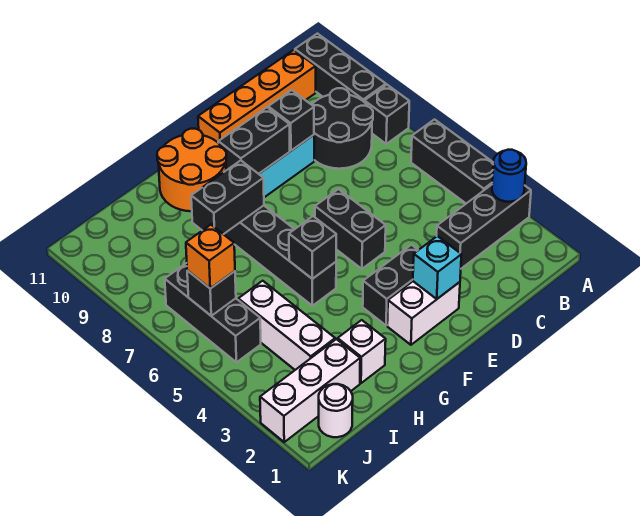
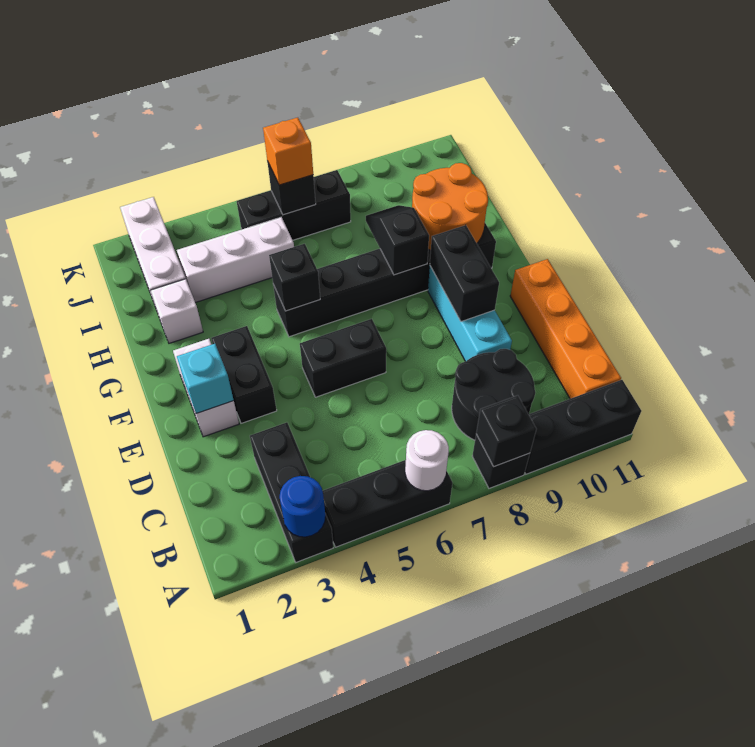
black brick D9 level 2 -> black brick A8 level 2
black brick G8:H8 level 2 -> black slope G8:H8 level 2 top G
white round brick J1 level 1 -> white round brick A6 level 2

